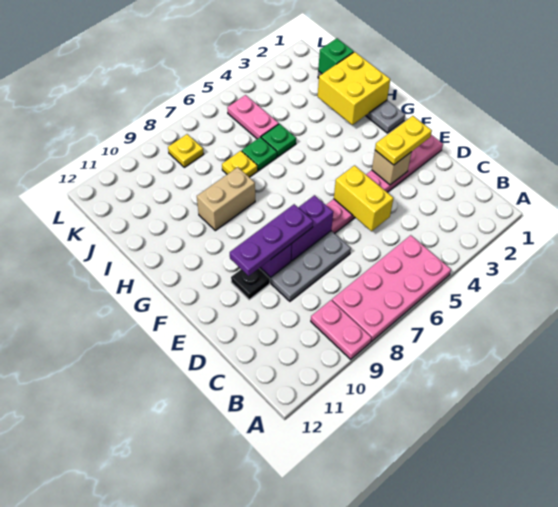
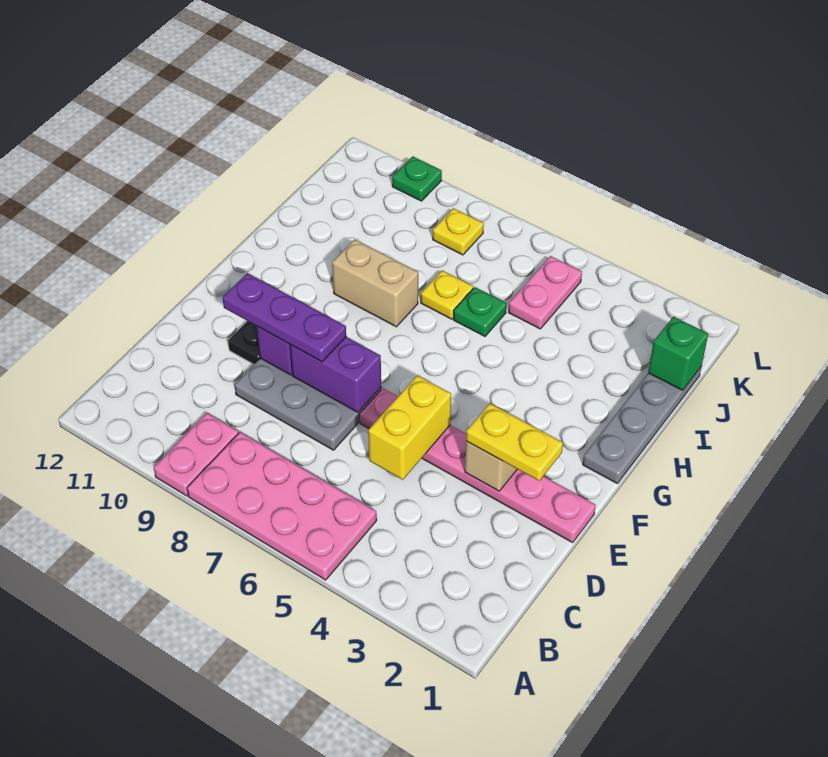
yellow brick H1:I2 level 2 -> none
green plate I5 level 1 -> green plate L10 level 1

